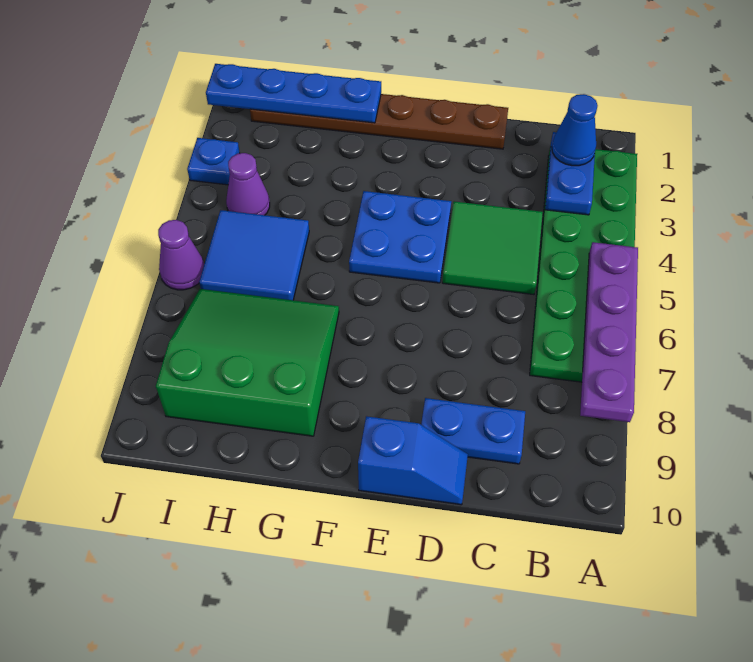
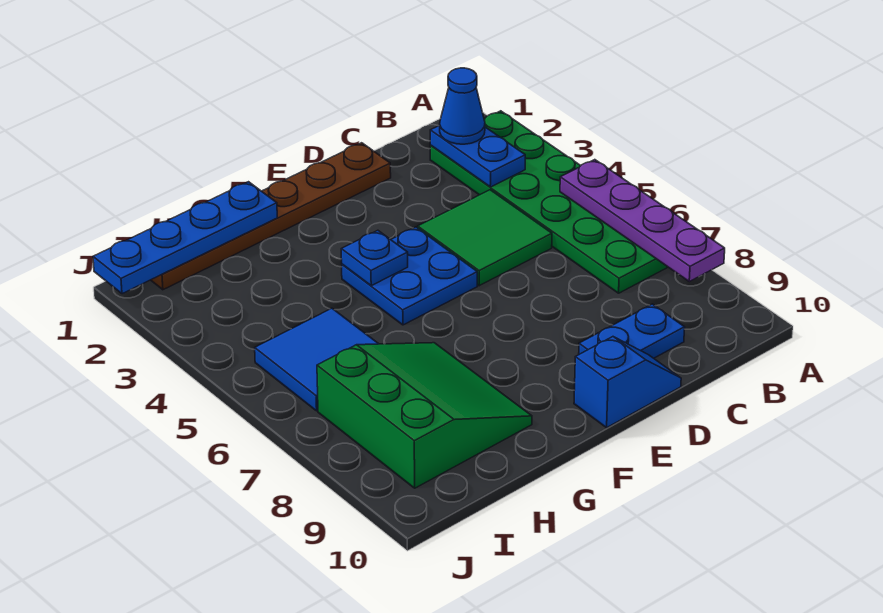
green slope G7:I9 level 1 top 9 -> green slope G7:I9 level 1 top I
purple cone I4 level 1 -> none
blue plate J3 level 1 -> blue plate F4 level 2
purple cone J6 level 1 -> none

